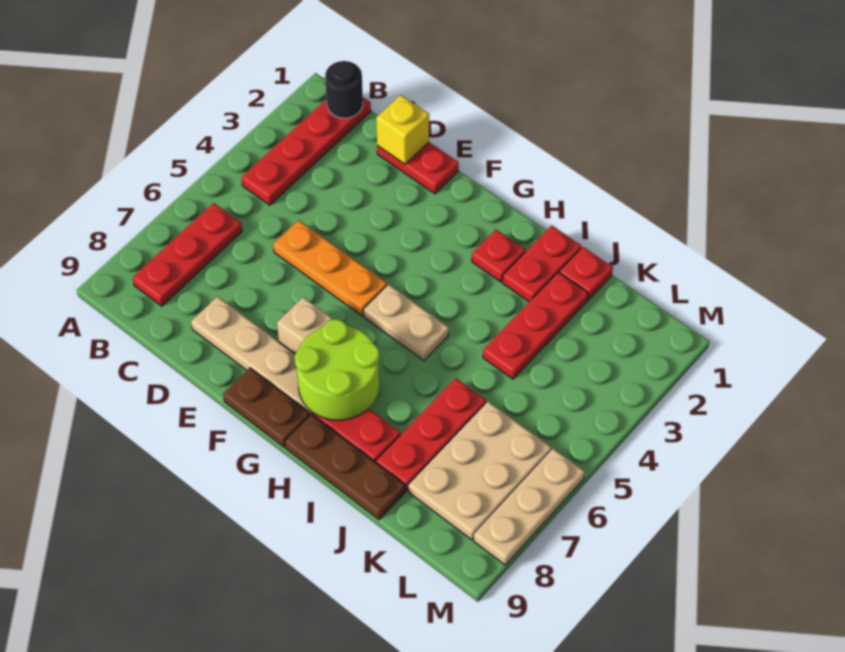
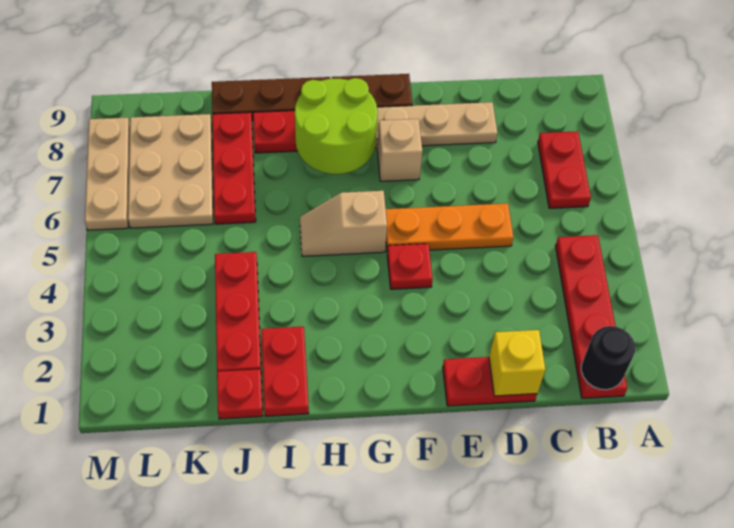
red plate B6:B8 level 1 -> red plate B6:B7 level 1
tan plate G5:H5 level 1 -> tan slope G5:H5 level 1 top G
red plate H2 level 1 -> red plate F4 level 1

